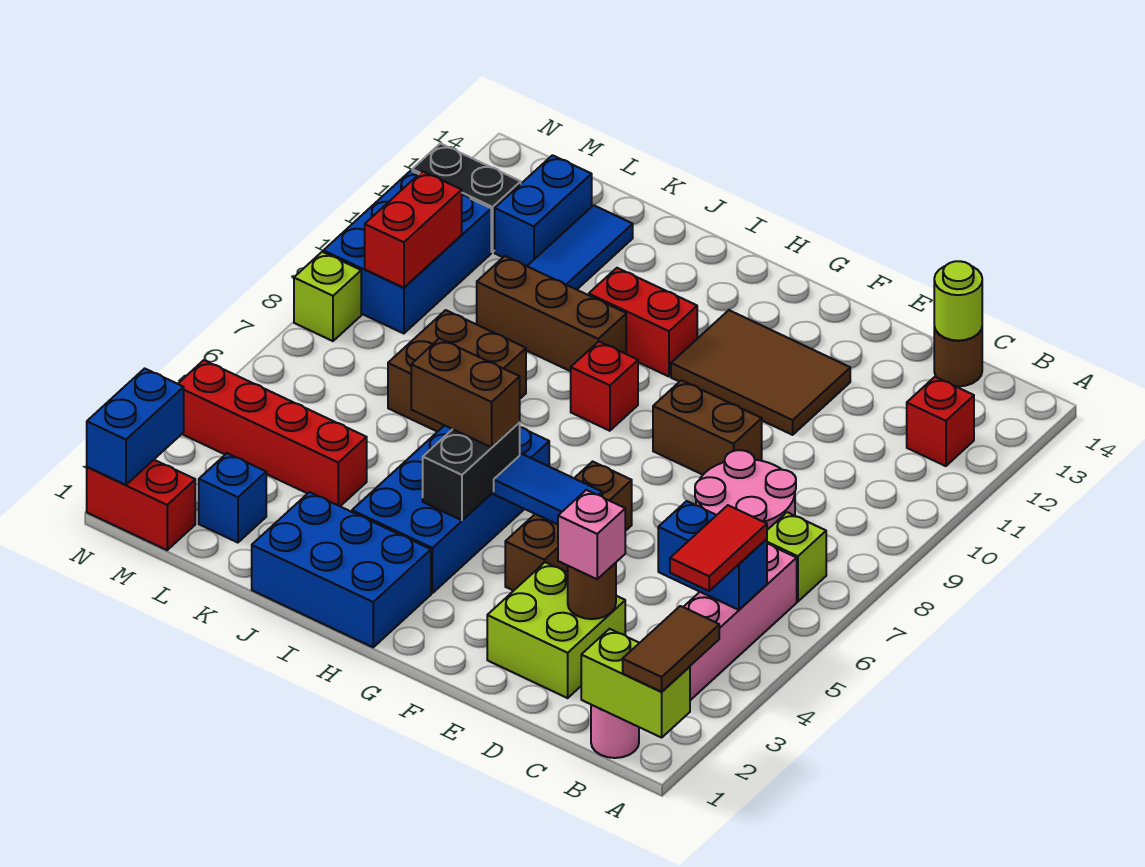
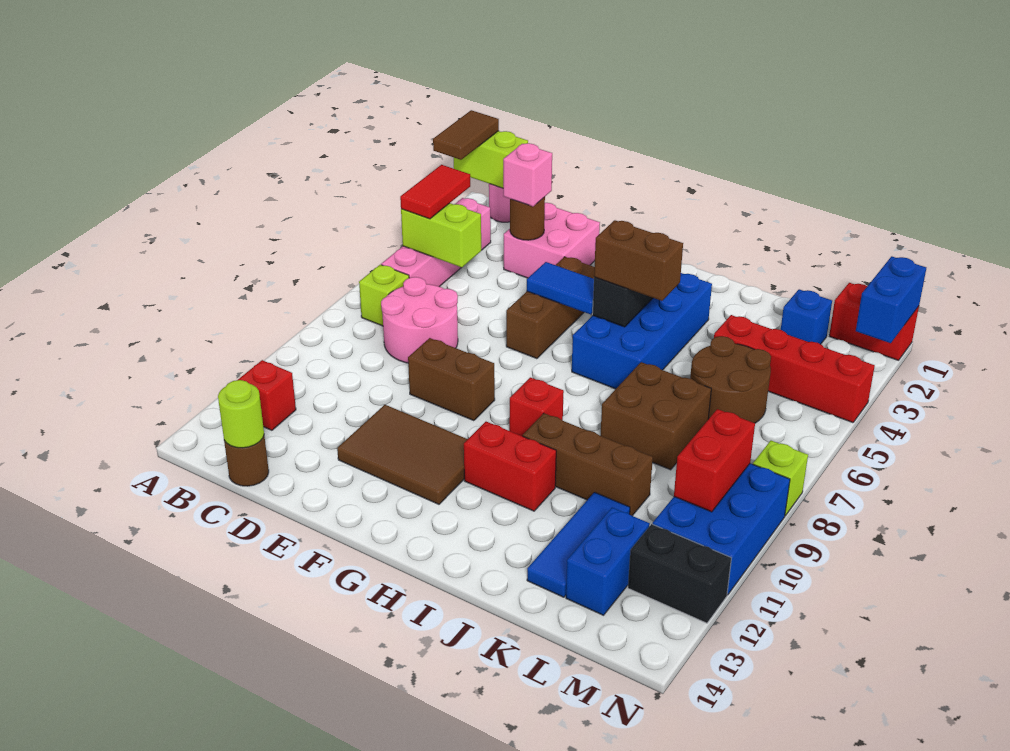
blue brick B5:C5 level 2 -> lime brick B5:C5 level 2
lime brick D2:E3 level 1 -> pink brick D2:E3 level 1
blue brick H1:J2 level 1 -> none
none -> brown round brick K5:L6 level 1

